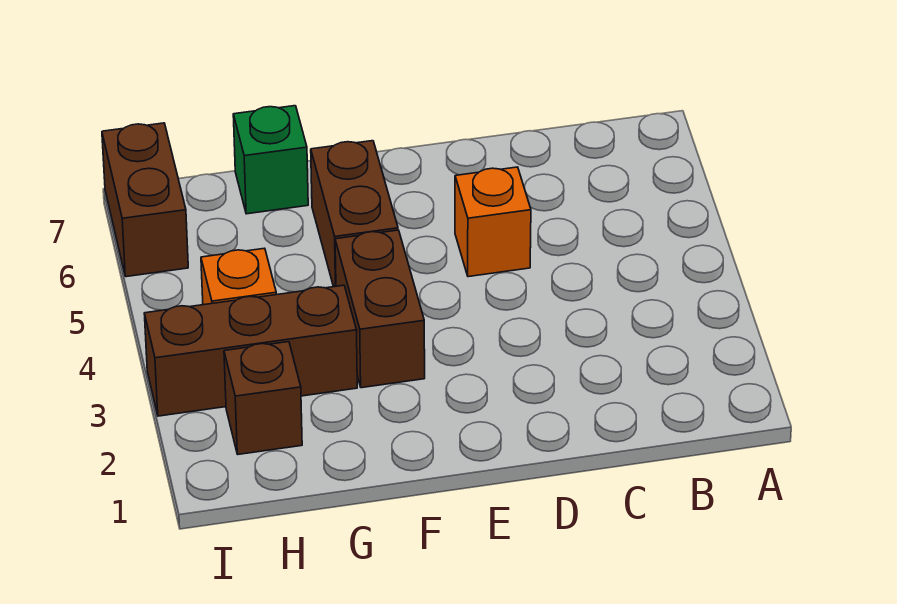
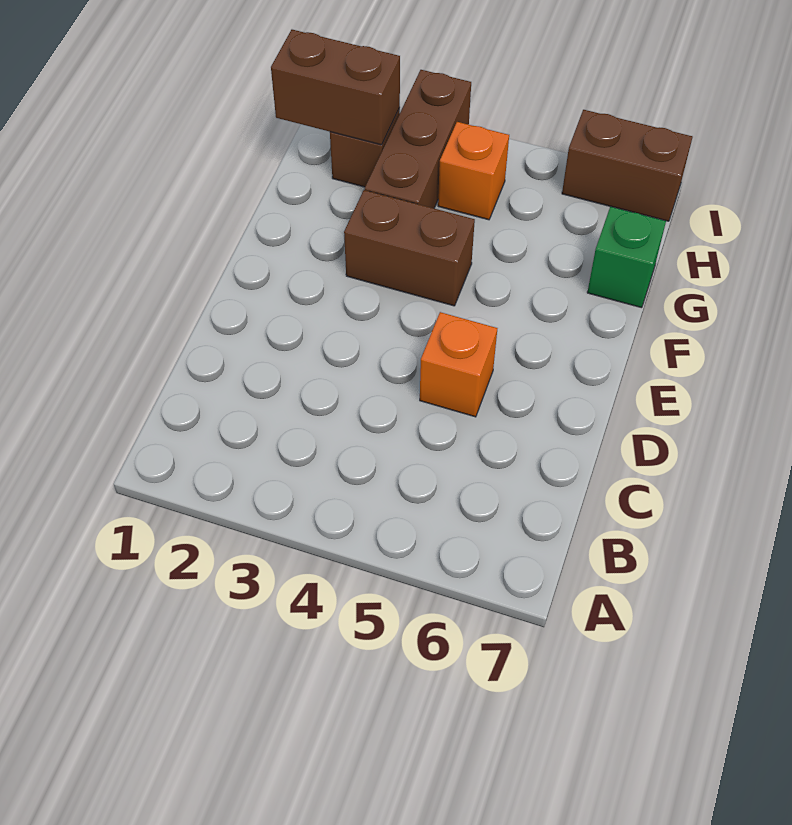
brown brick F5:F6 level 1 -> brown brick H1:H2 level 2

